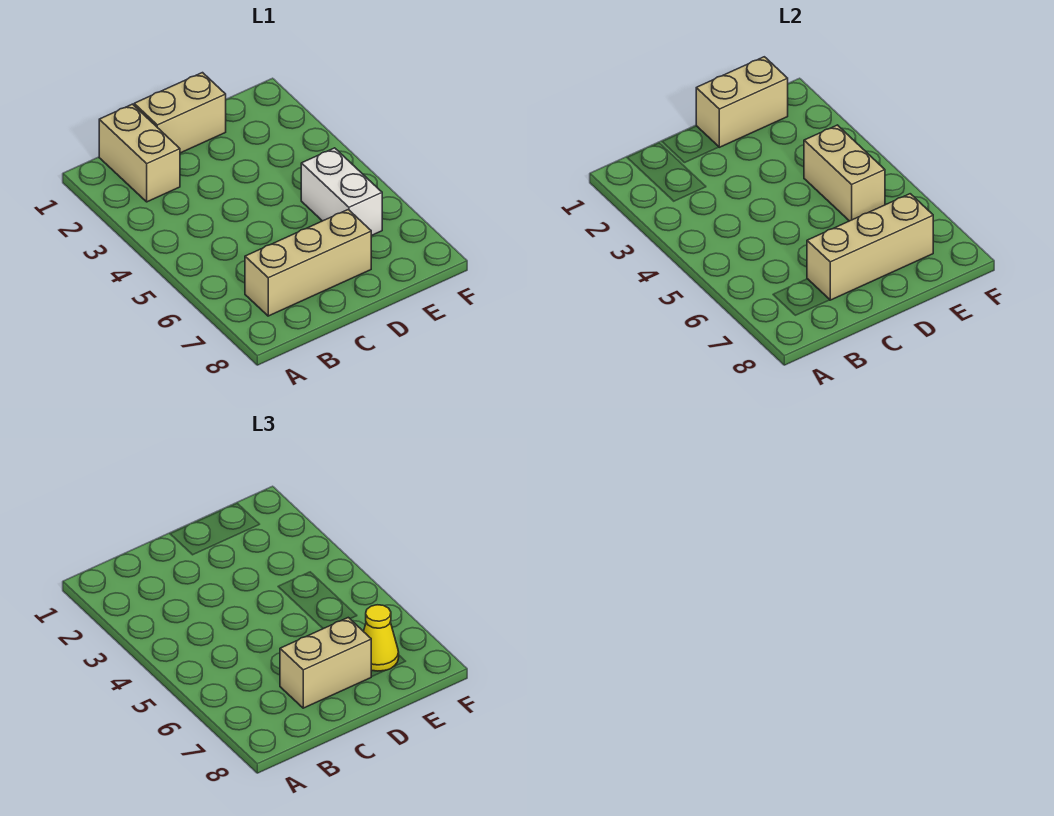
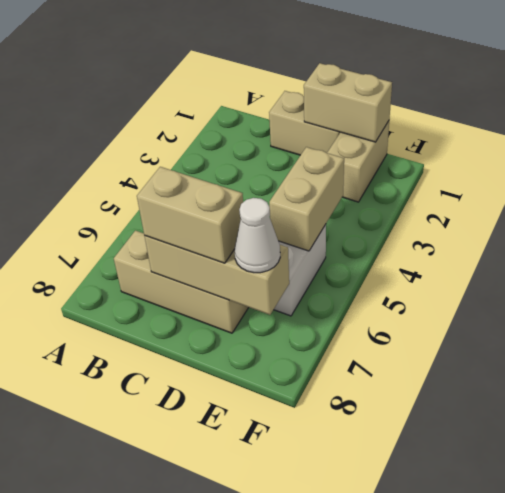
tan brick B1:B2 level 1 -> tan brick E1:E2 level 1
yellow cone E7 level 3 -> white cone E7 level 3

